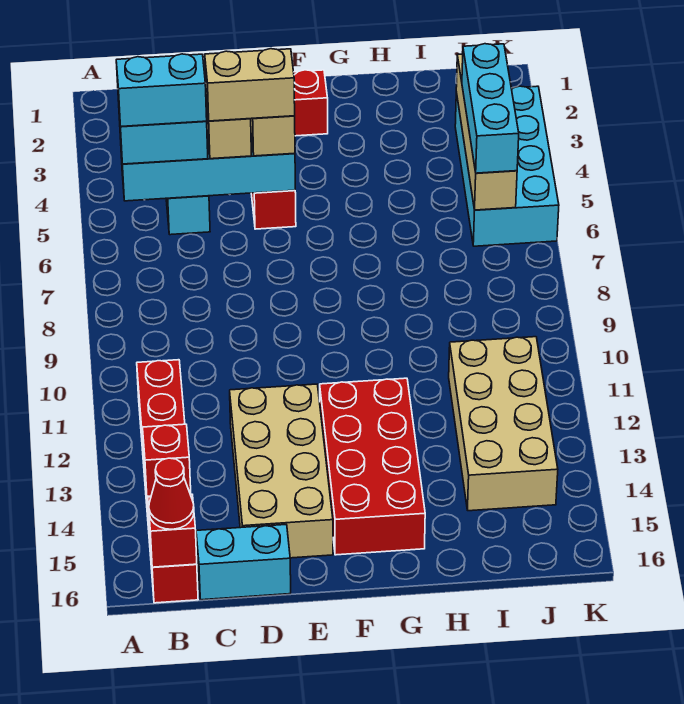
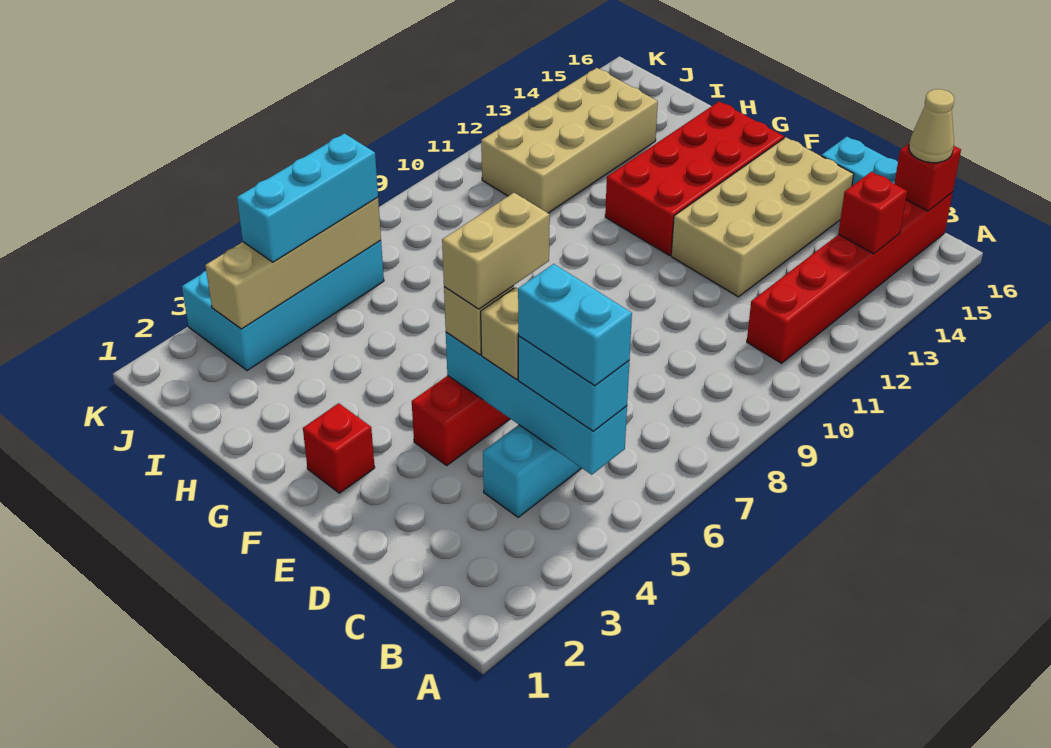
red cone B16 level 3 -> tan cone B16 level 3
tan brick D5:E5 level 4 -> tan brick E5:E6 level 4

